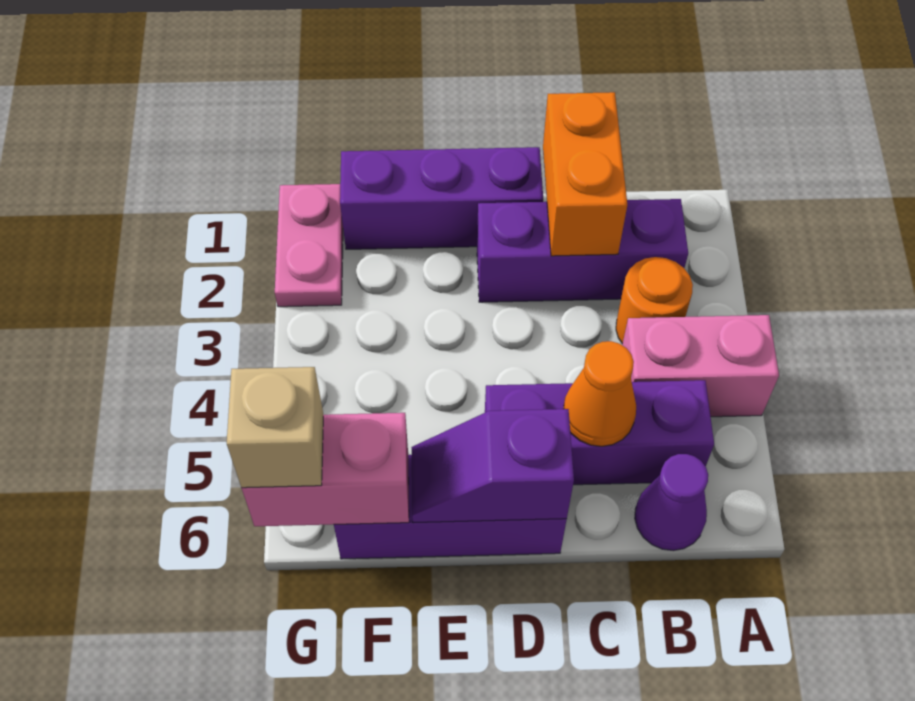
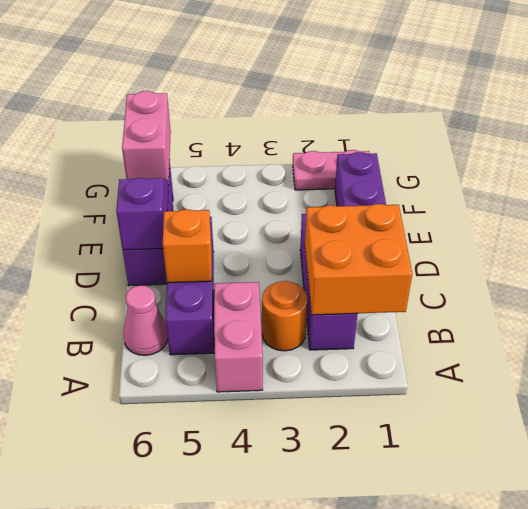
purple cone B6 level 1 -> pink cone B6 level 1
orange brick C1:C2 level 2 -> orange brick B1:C2 level 2
orange cone C5 level 2 -> orange brick C5 level 2
tan brick G6 level 3 -> none

